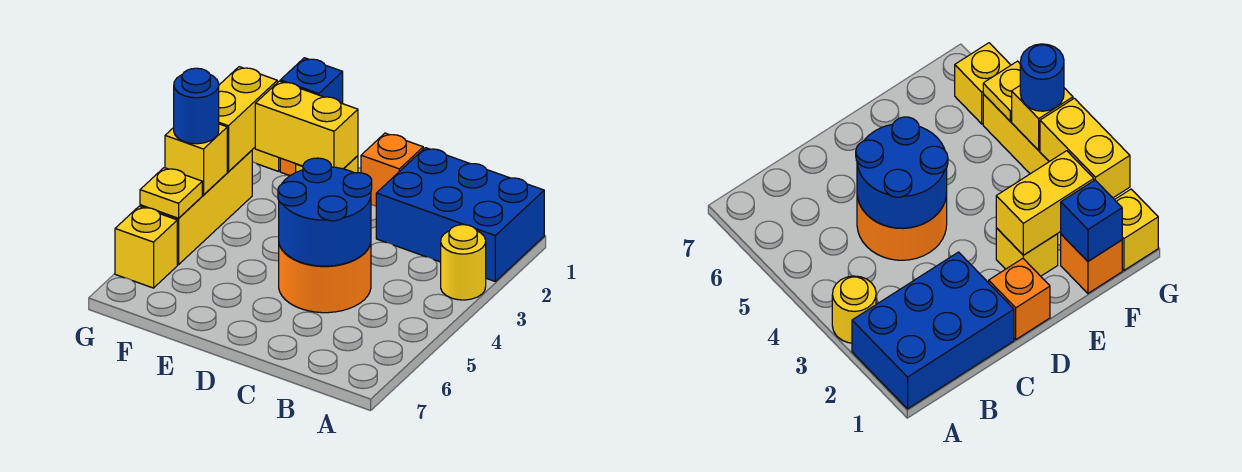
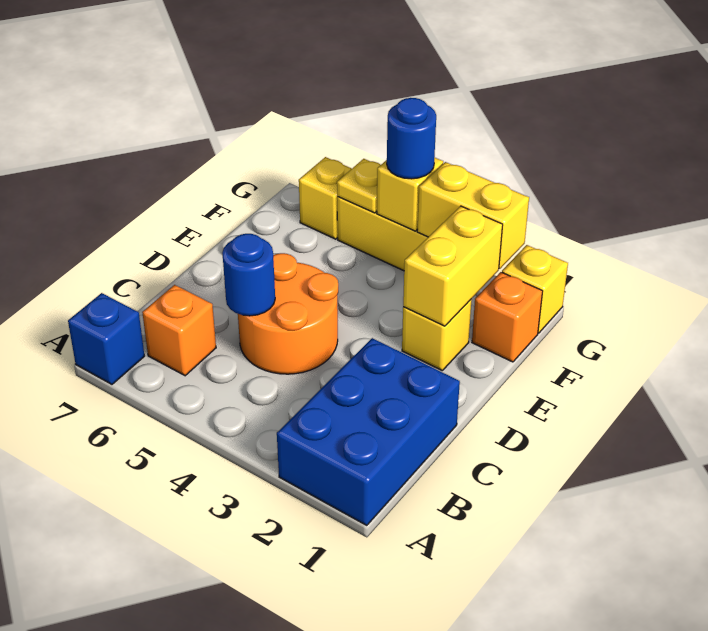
yellow round brick A3 level 1 -> none
blue round brick C4:D5 level 2 -> blue round brick C5 level 2
orange brick D1 level 1 -> orange brick B6 level 1
blue brick F1 level 2 -> blue brick A7 level 1

